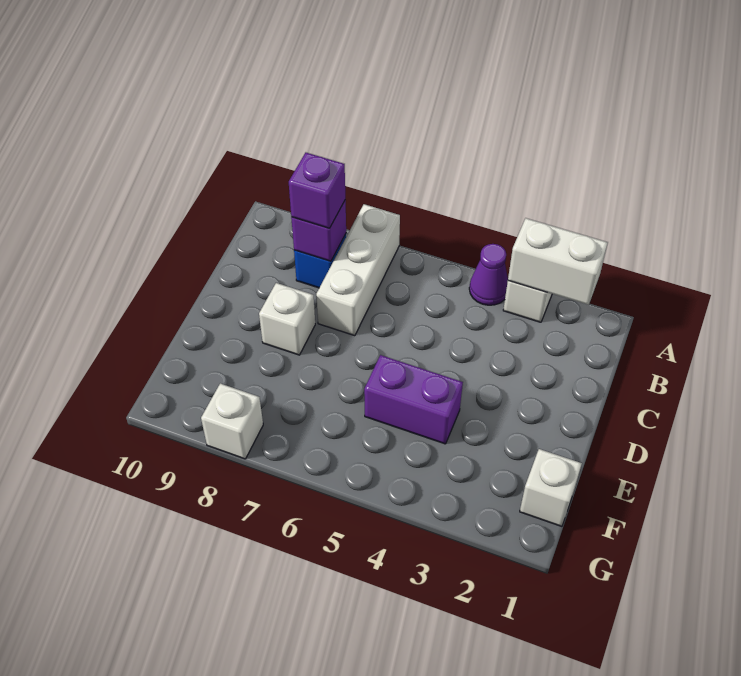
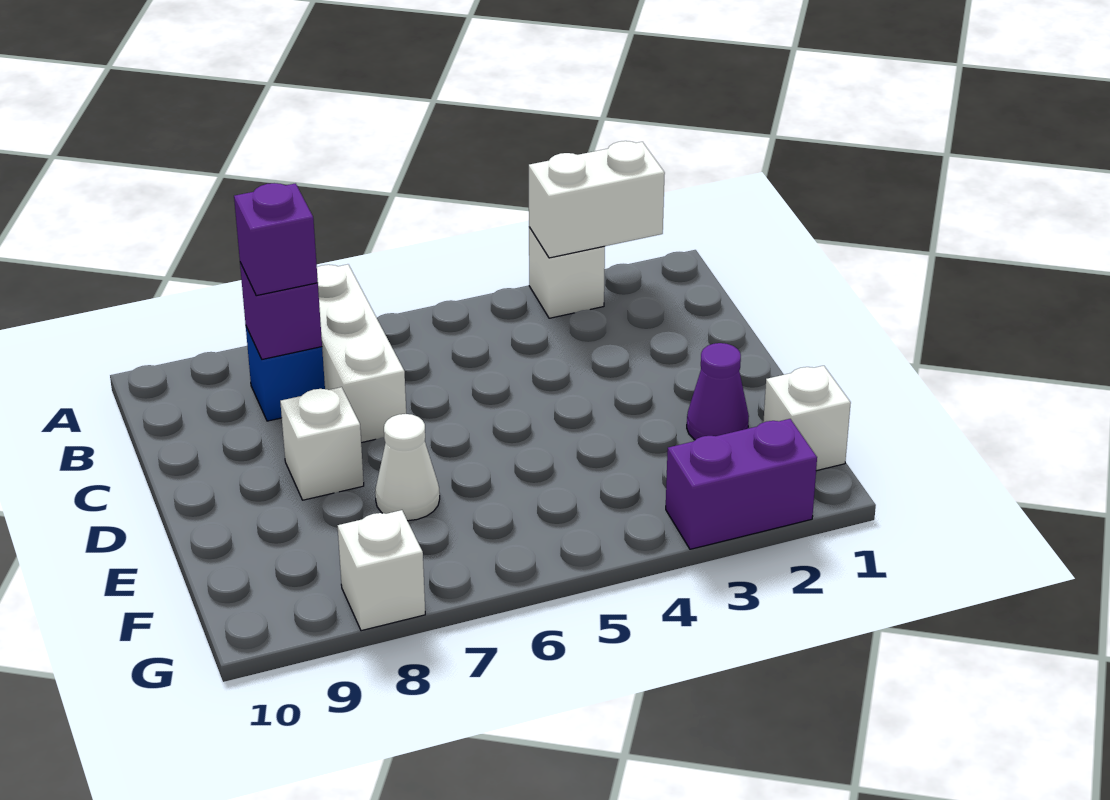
purple cone A4 level 1 -> purple cone E2 level 1
purple brick E4:E5 level 1 -> purple brick G2:G3 level 1
none -> white cone E7 level 1

